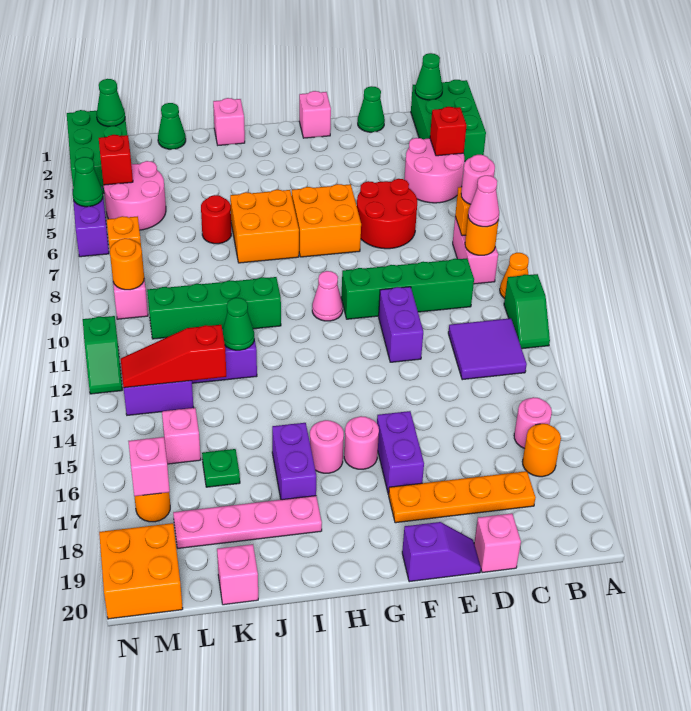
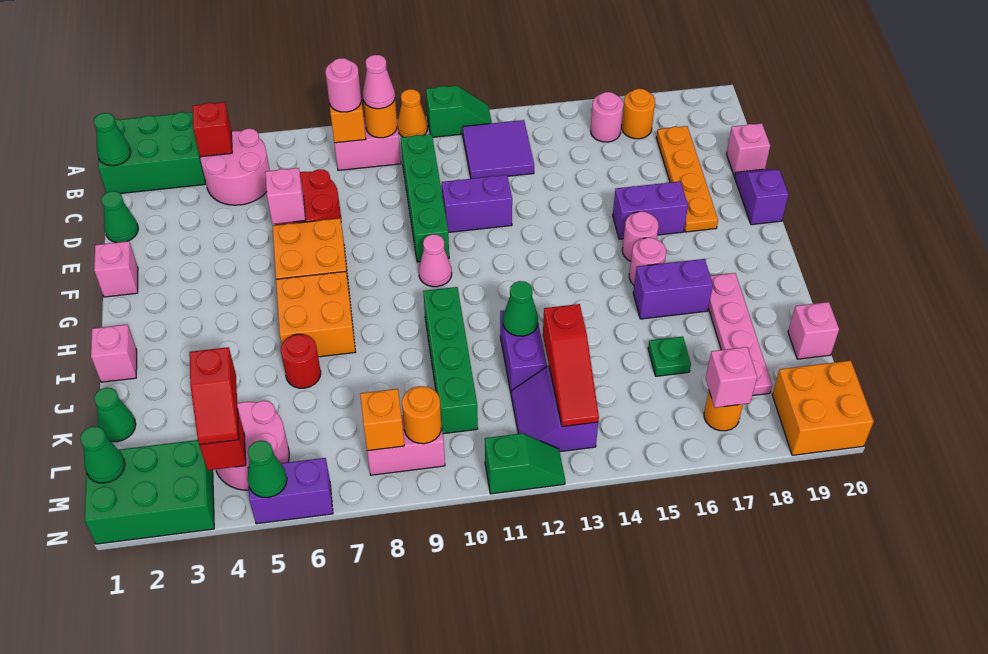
none -> red slope L4:M4 level 3 top L
pink brick L15 level 1 -> pink brick E6 level 2

